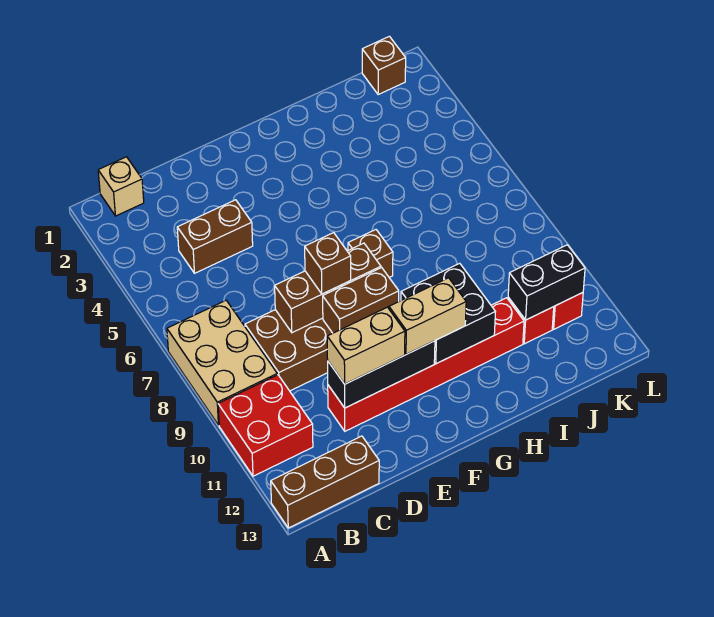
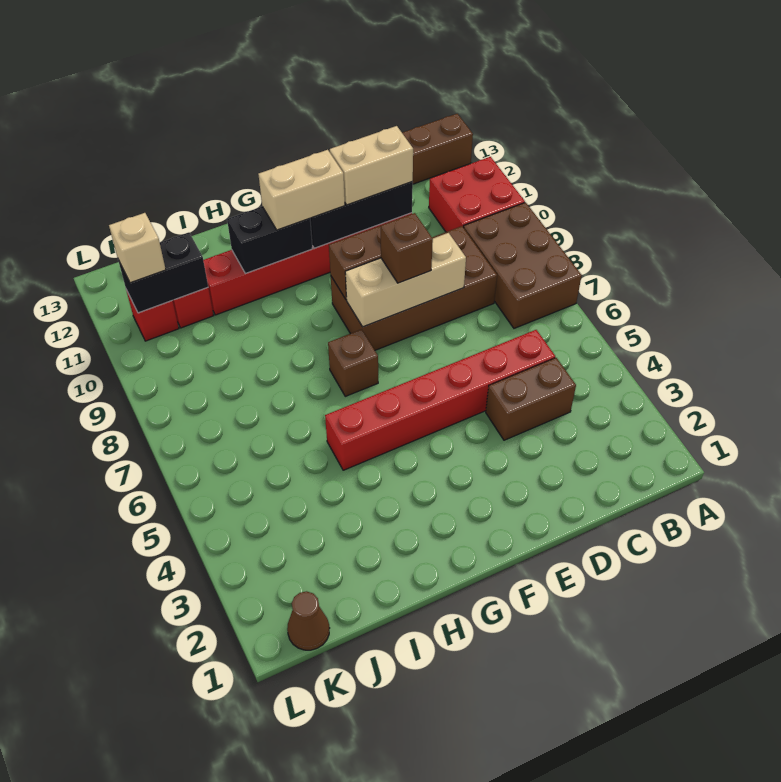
tan brick A7:B9 level 1 -> brown brick A7:B9 level 1
tan brick B1 level 1 -> tan brick K11 level 3
none -> red brick C5:H5 level 1
brown brick D8:F8 level 2 -> tan brick D8:F8 level 2
black brick G10:H11 level 2 -> black brick G11:H11 level 2
brown brick K1 level 1 -> brown cone K1 level 1

